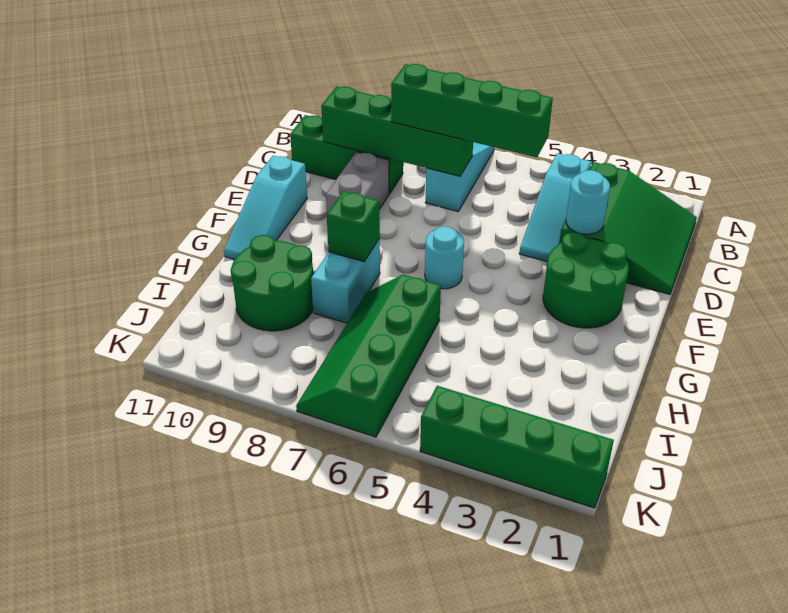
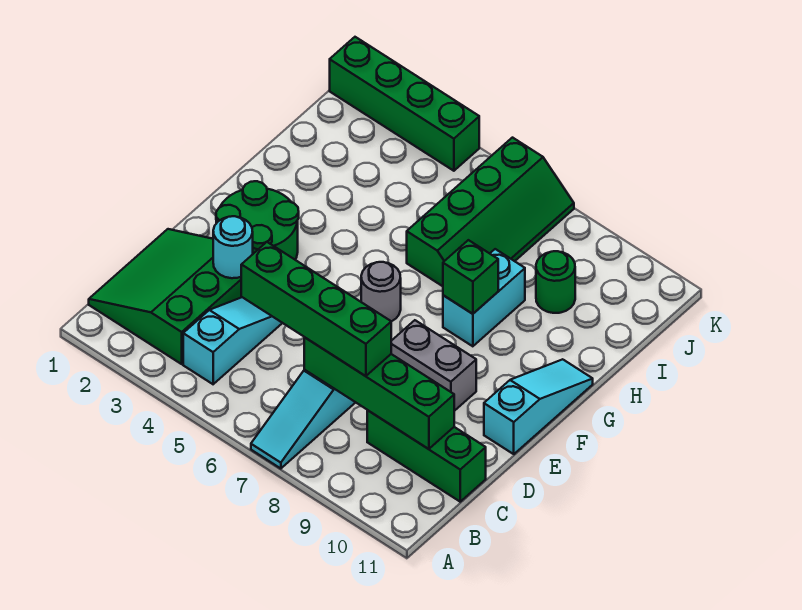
grey brick D9:E9 level 1 -> grey brick E8:E9 level 1
cyan round brick F6 level 1 -> grey round brick F6 level 1
green round brick H9:I10 level 1 -> green round brick I9 level 1

